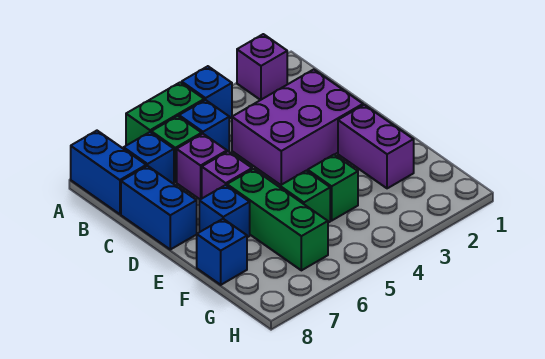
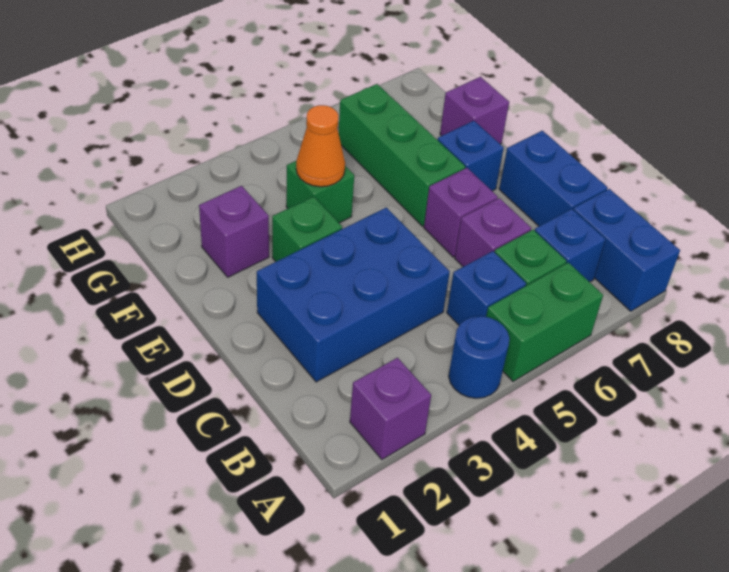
blue brick A4 level 1 -> blue round brick A4 level 1
purple brick C2:D4 level 1 -> blue brick C2:D4 level 1
purple brick E2:F2 level 1 -> purple brick F2 level 1
none -> orange cone F4 level 2
green brick F5 level 1 -> green brick E3 level 1
blue brick F8 level 1 -> purple brick F8 level 1

